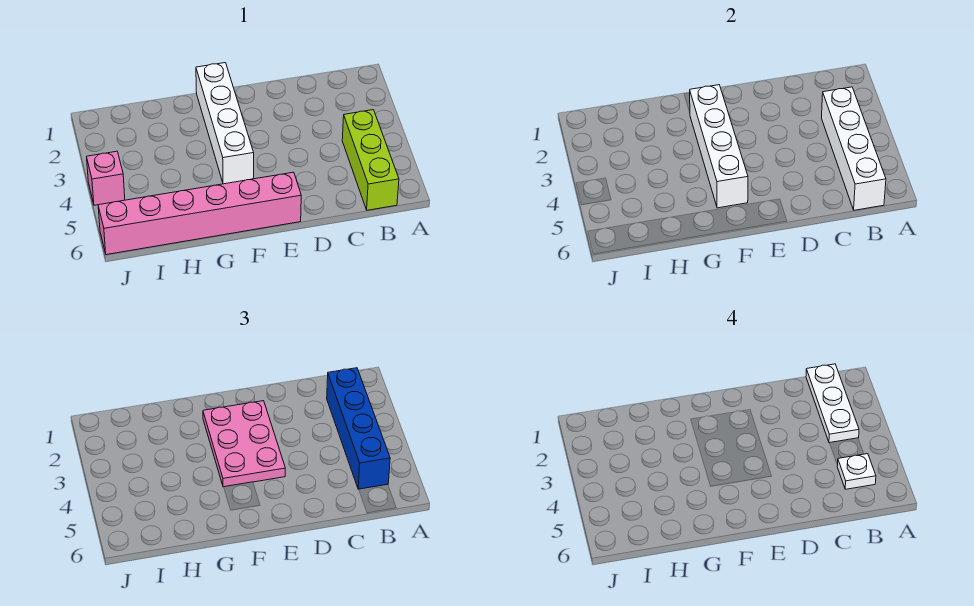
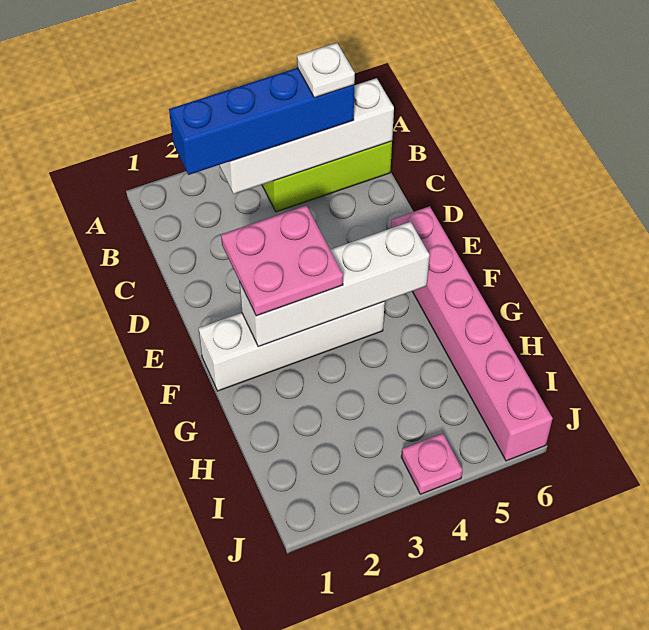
white plate B1:B3 level 4 -> none
pink plate E2:F4 level 3 -> pink plate E2:F3 level 3
pink brick J4 level 1 -> pink plate J4 level 1

